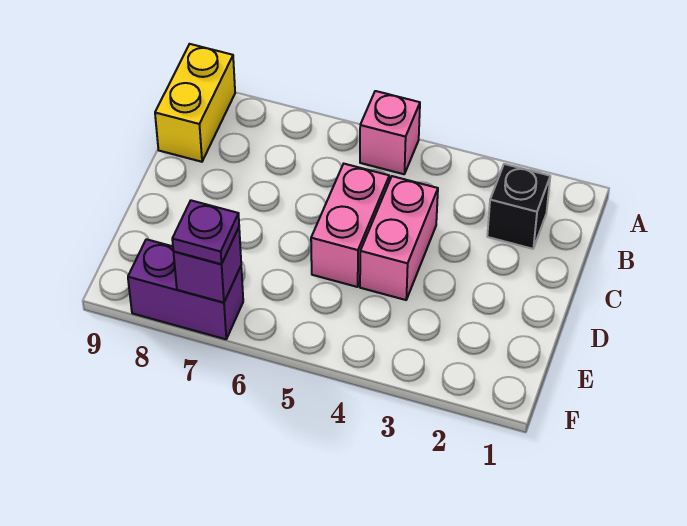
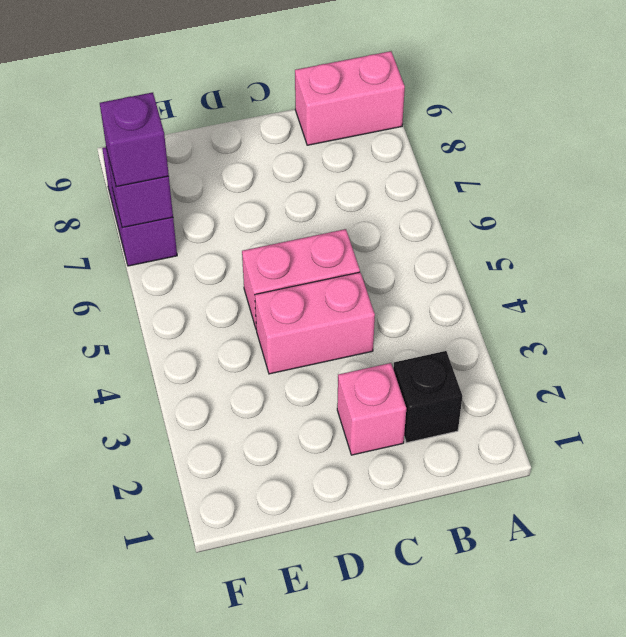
pink brick A5 level 1 -> pink brick C2 level 1
yellow brick A9:B9 level 1 -> pink brick A9:B9 level 1
purple plate F7 level 3 -> purple brick F7 level 3

